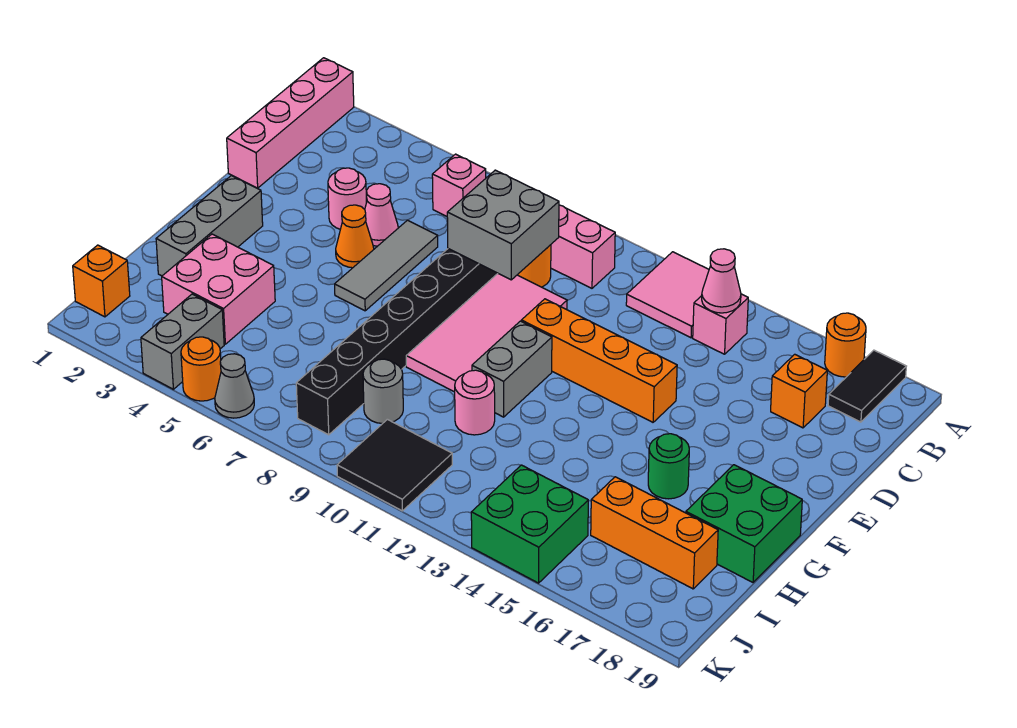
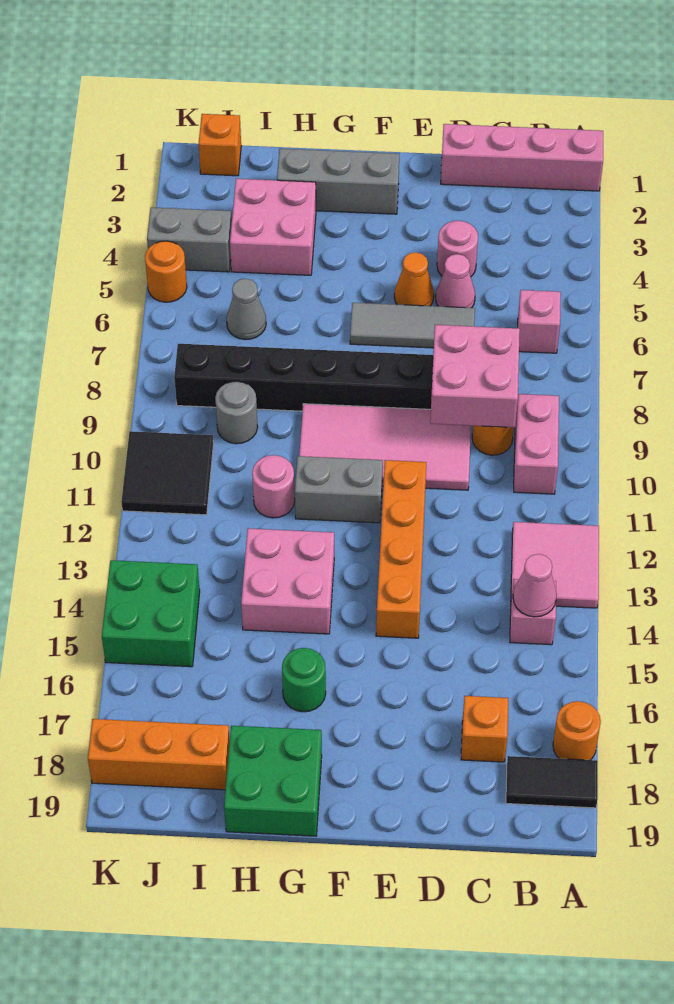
grey brick C8:D9 level 2 -> pink brick C8:D9 level 2
none -> pink brick G13:H14 level 1
orange brick I16:I18 level 1 -> orange brick I18:K18 level 1
grey cone K6 level 1 -> grey cone I6 level 1

